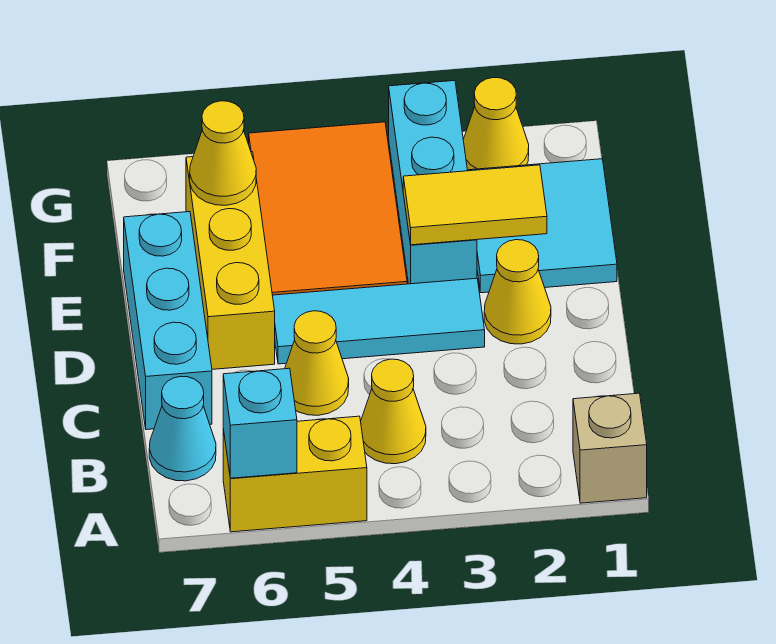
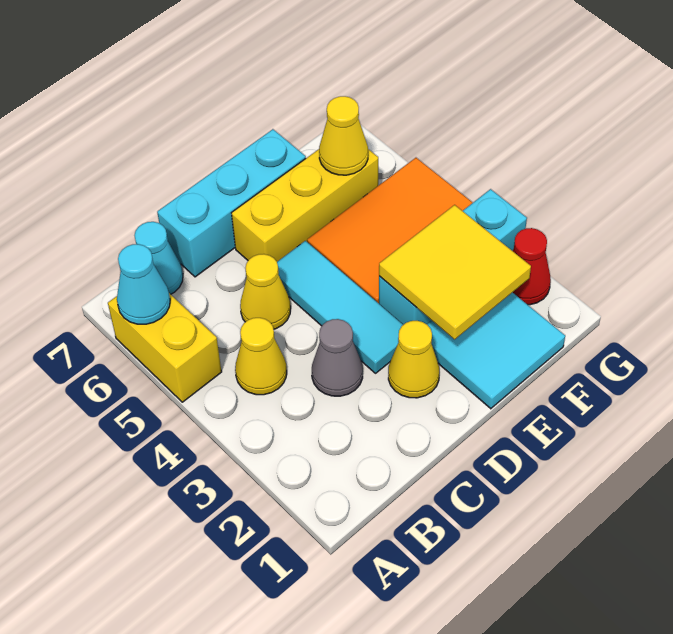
tan brick A1 level 1 -> none
cyan brick A6 level 2 -> cyan cone A6 level 2
none -> grey cone C3 level 1
yellow tile E2:E3 level 2 -> yellow tile E2:F3 level 2
yellow cone G2 level 1 -> red cone G2 level 1

